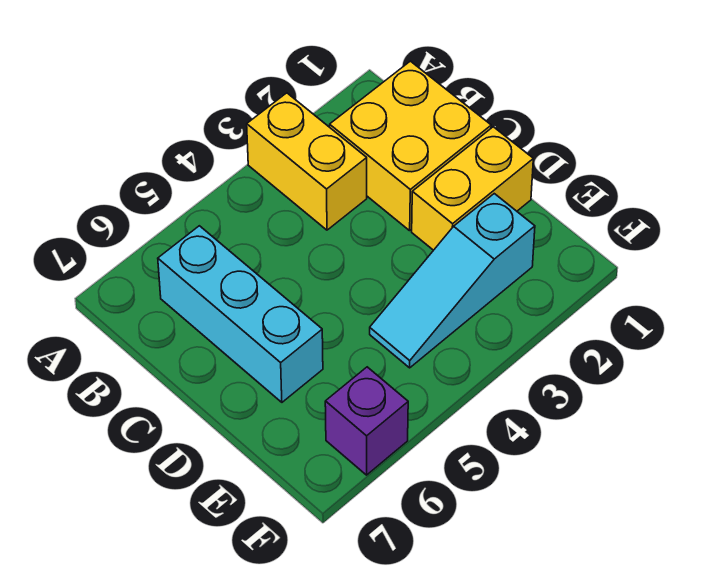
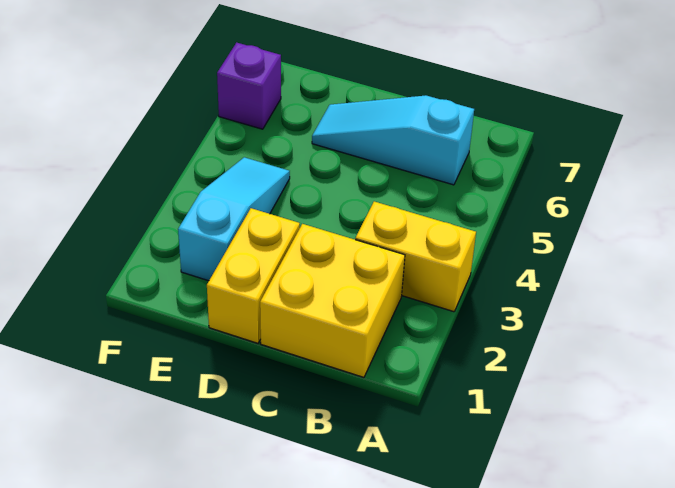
cyan brick B6:D6 level 1 -> cyan slope B6:D6 level 1 top B

